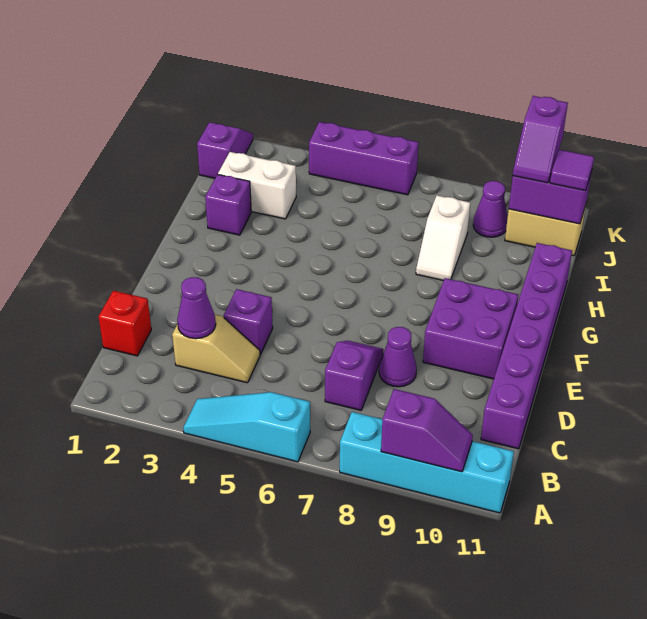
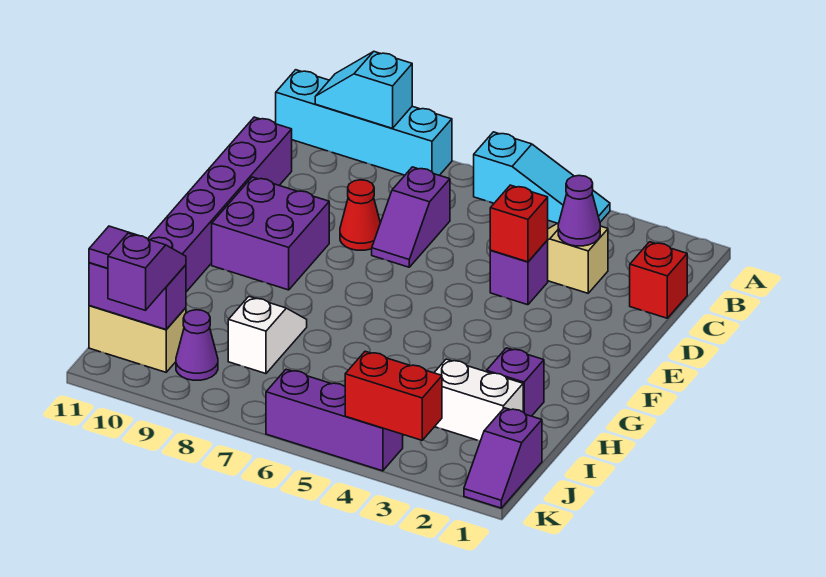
purple slope A9:A10 level 2 top 9 -> cyan slope A9:A10 level 2 top 9
none -> red brick D4 level 2
purple cone D8 level 1 -> red cone D8 level 1
none -> red brick K3:K4 level 2

